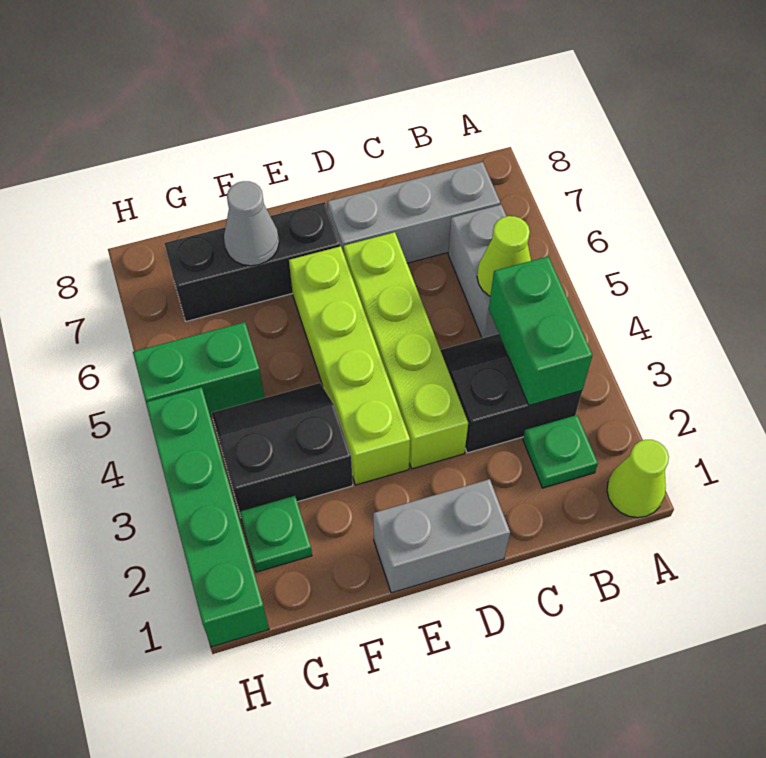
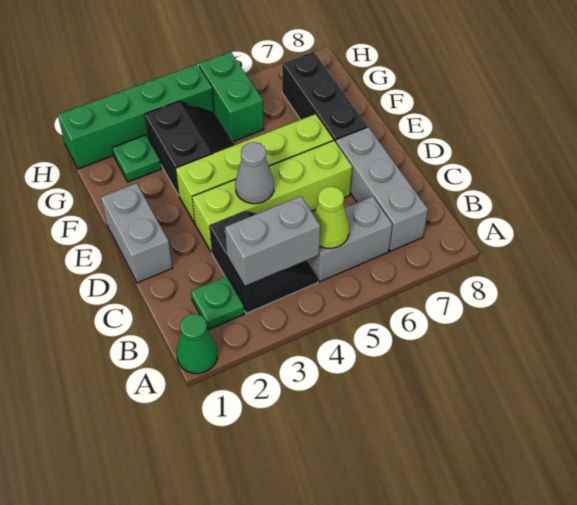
lime cone A1 level 1 -> green cone A1 level 1
green brick B3:B4 level 2 -> grey brick B3:B4 level 2
grey cone F7 level 2 -> grey cone D4 level 2

